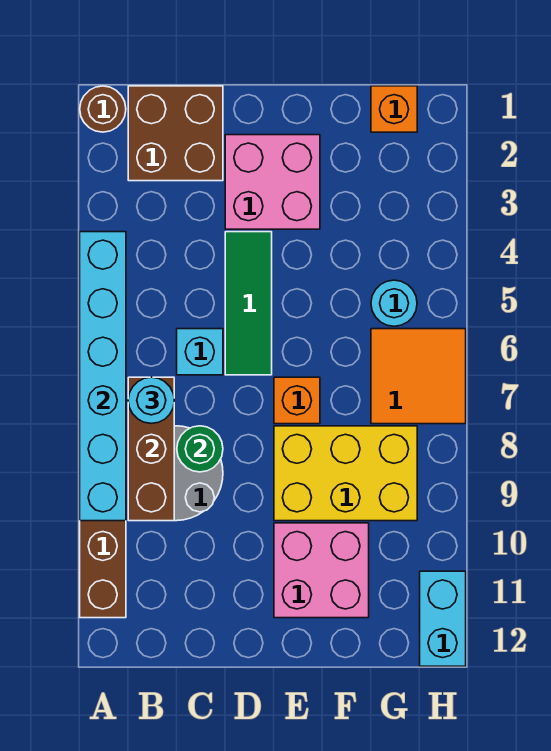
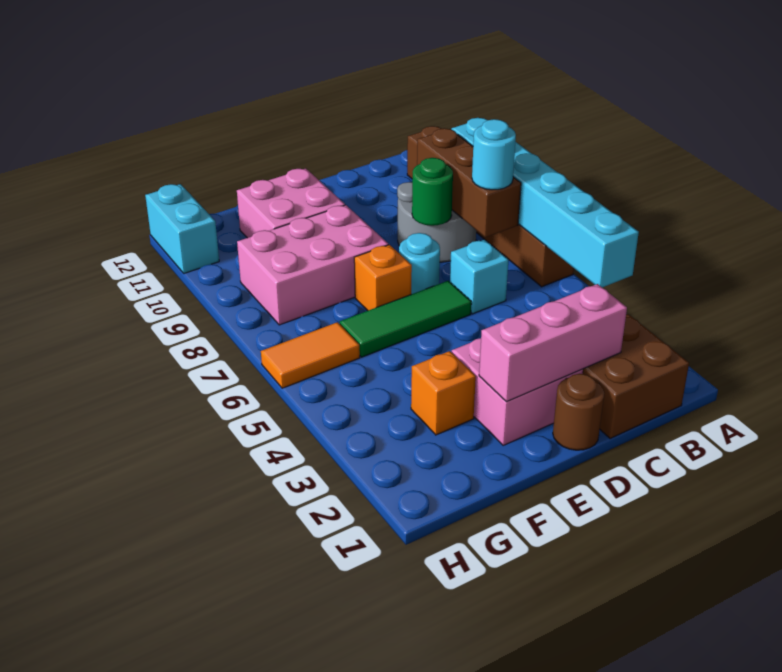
brown round brick A1 level 1 -> brown round brick D1 level 1
none -> pink brick C2:E2 level 2
green tile D4:D6 level 1 -> green tile D6:F6 level 1
yellow brick E8:G9 level 1 -> pink brick E8:G9 level 1
orange brick G1 level 1 -> orange brick F3 level 1
cyan round brick G5 level 1 -> cyan round brick D7 level 1
orange tile G6:H7 level 1 -> orange tile G6:H6 level 1

